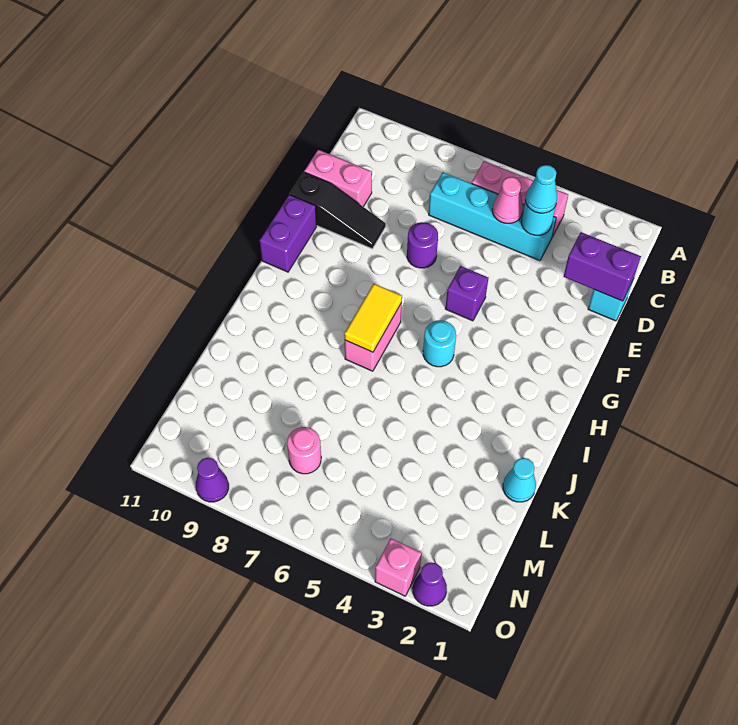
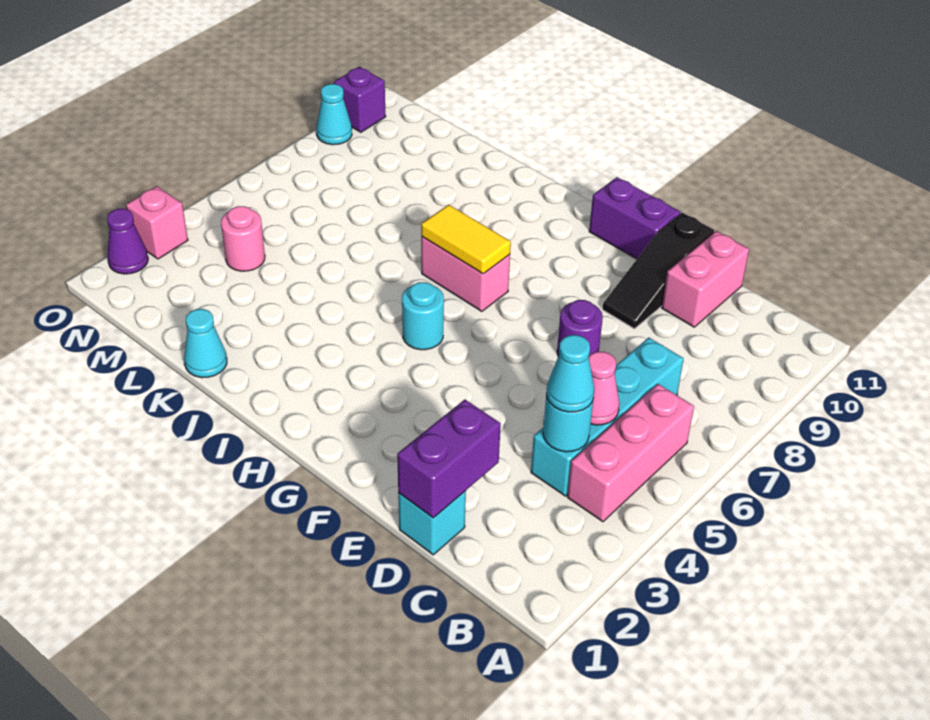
purple brick F5 level 1 -> purple brick O10 level 1
pink round brick M7 level 1 -> pink round brick M4 level 1
purple cone O9 level 1 -> cyan cone O9 level 1

